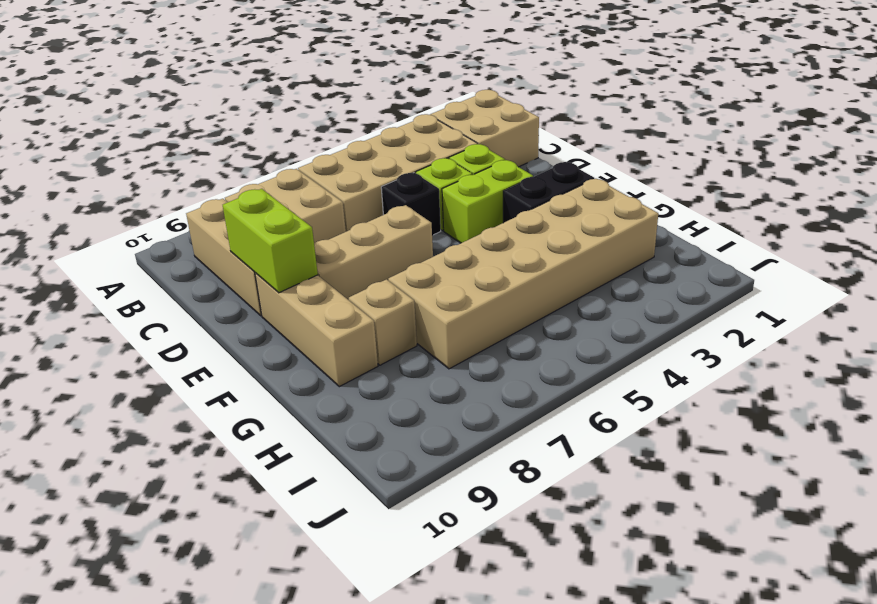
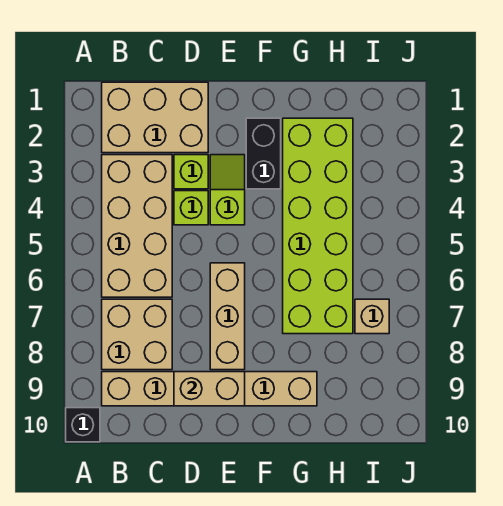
tan brick B1:C2 level 1 -> tan brick B1:D2 level 1
black brick D5 level 1 -> black brick A10 level 1
lime brick D9:E9 level 2 -> tan brick D9:E9 level 2
lime brick E3:E4 level 1 -> lime slope E3:E4 level 1 top 4
tan brick G2:H7 level 1 -> lime brick G2:H7 level 1
tan brick G8 level 1 -> tan brick I7 level 1

